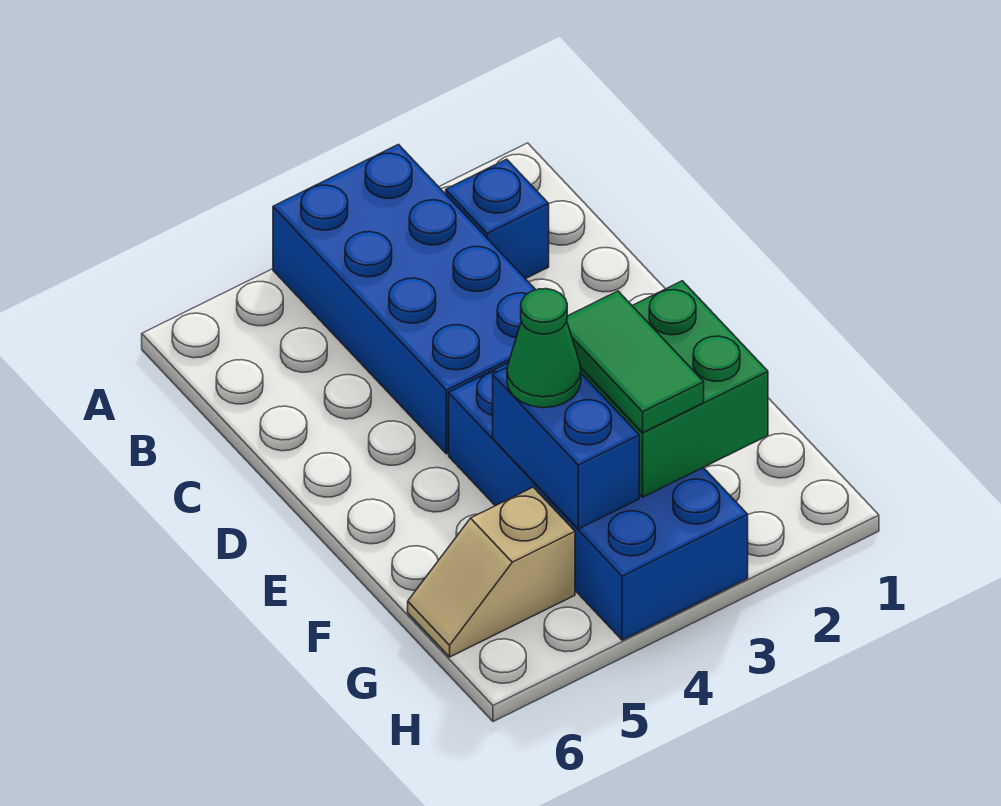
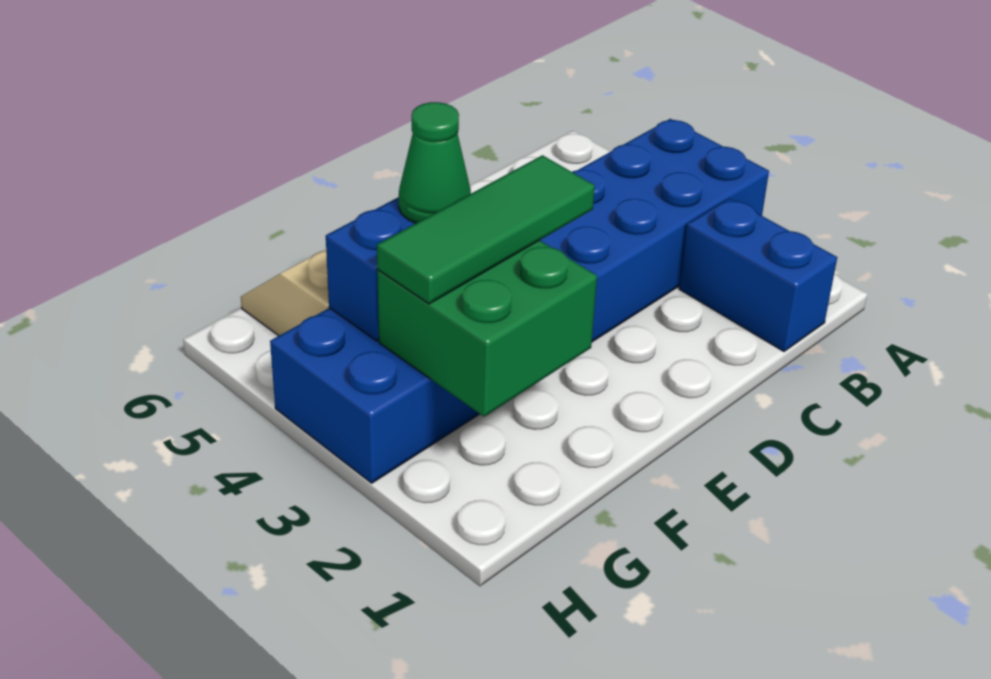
blue brick B2 level 1 -> blue brick B1:B2 level 1
green tile F3:G3 level 3 -> green tile E3:G3 level 3

